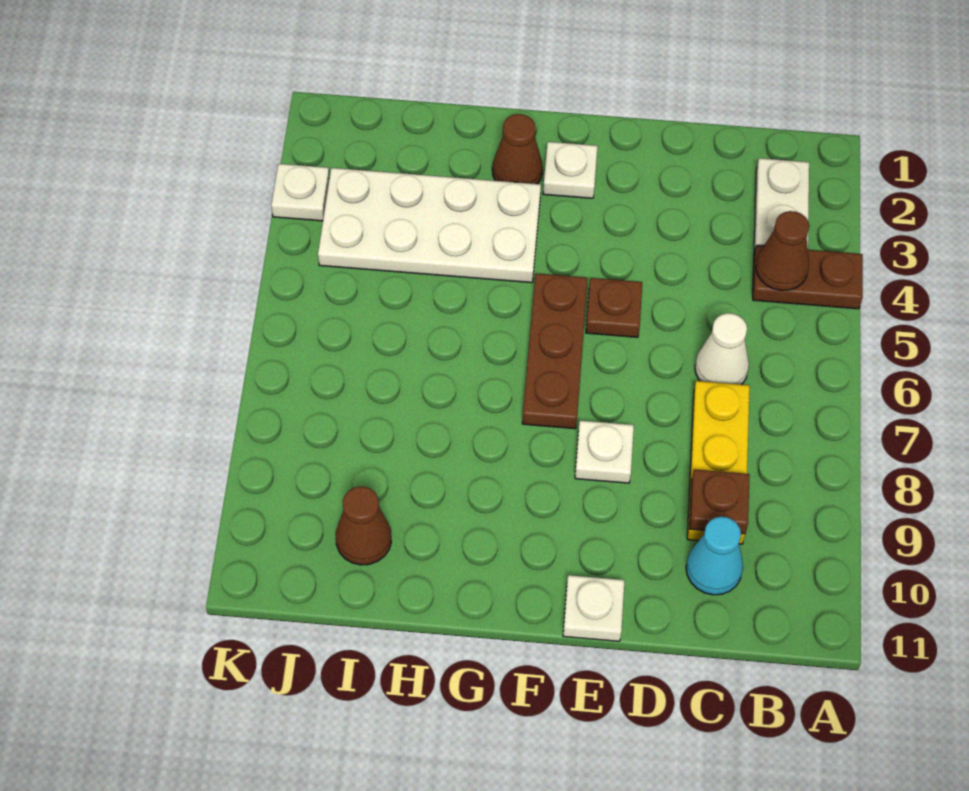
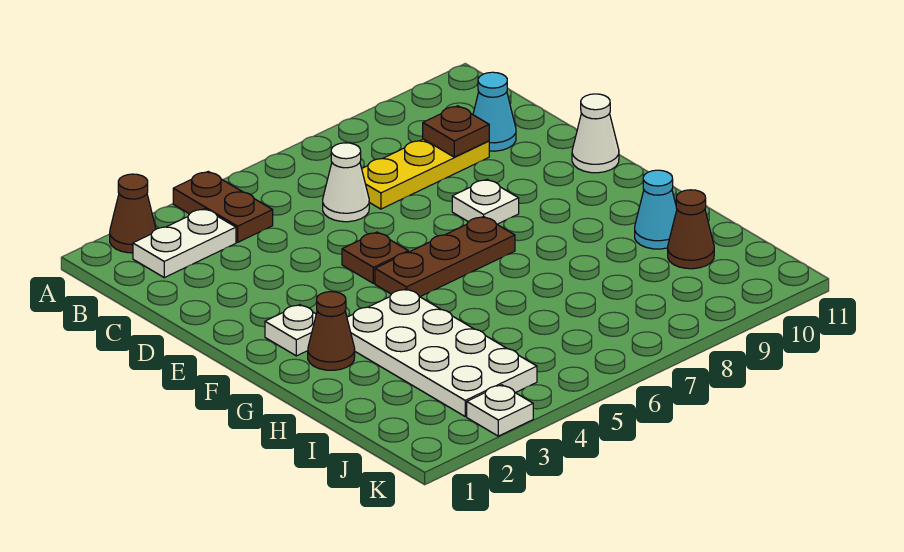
brown cone B4 level 2 -> brown cone A2 level 1
white plate E11 level 1 -> white cone E11 level 1
none -> cyan cone H10 level 1

